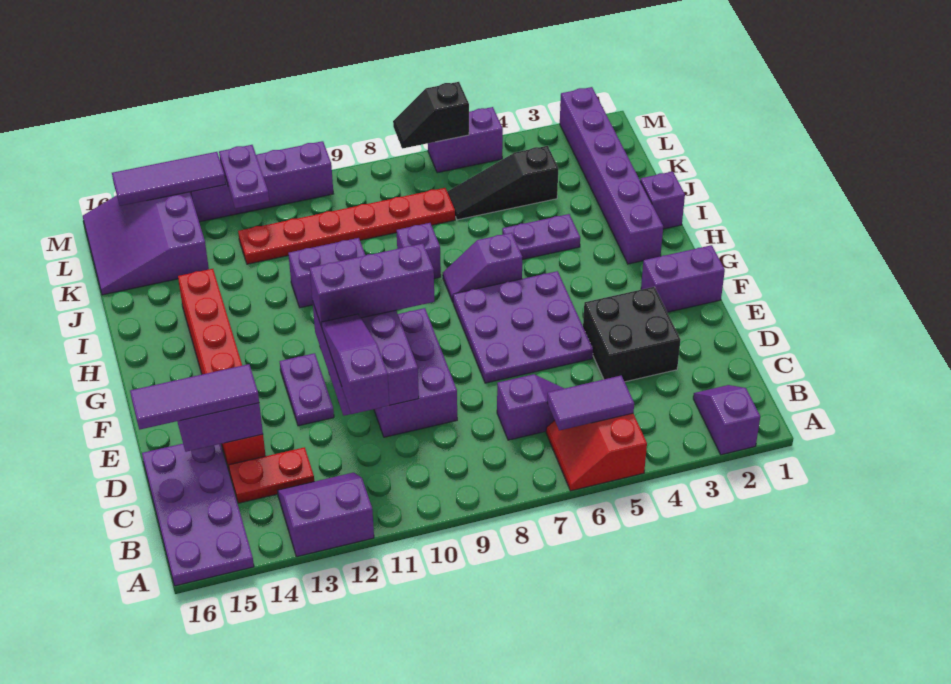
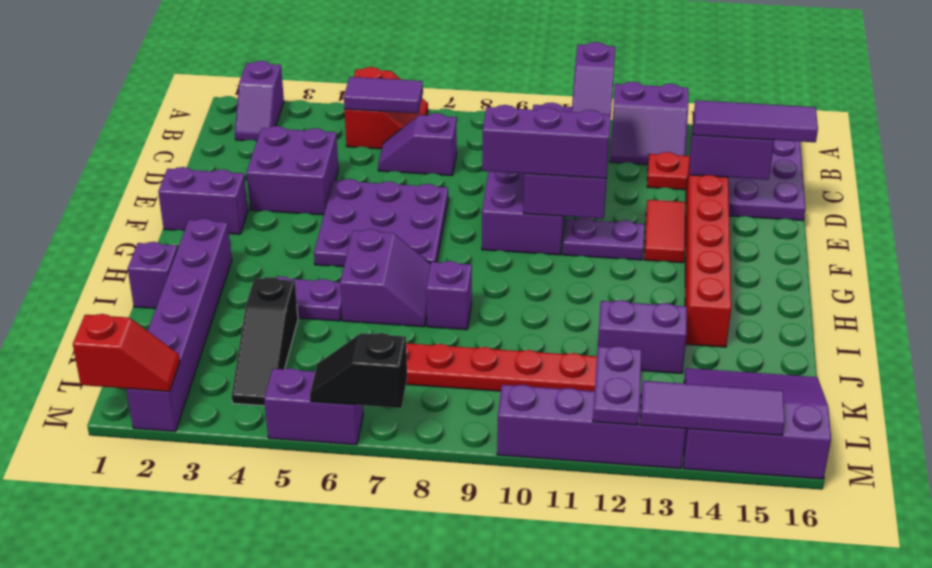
black brick D3:E4 level 1 -> purple brick D3:E4 level 1
purple plate E12:F12 level 1 -> purple plate F11:F12 level 1
none -> red tile E13:F13 level 1
purple slope H6:H7 level 1 top 6 -> purple slope H6:I7 level 1 top 6
purple brick I10:I11 level 1 -> purple brick J12:J13 level 1
black slope K4:K6 level 1 top 4 -> black slope J4:L4 level 1 top J
purple slope K14:M16 level 1 top 14 -> purple slope K14:M16 level 1 top M
none -> red slope M1:M2 level 2 top 1
black slope M6:M7 level 2 top 6 -> black slope M6:M7 level 2 top 7

